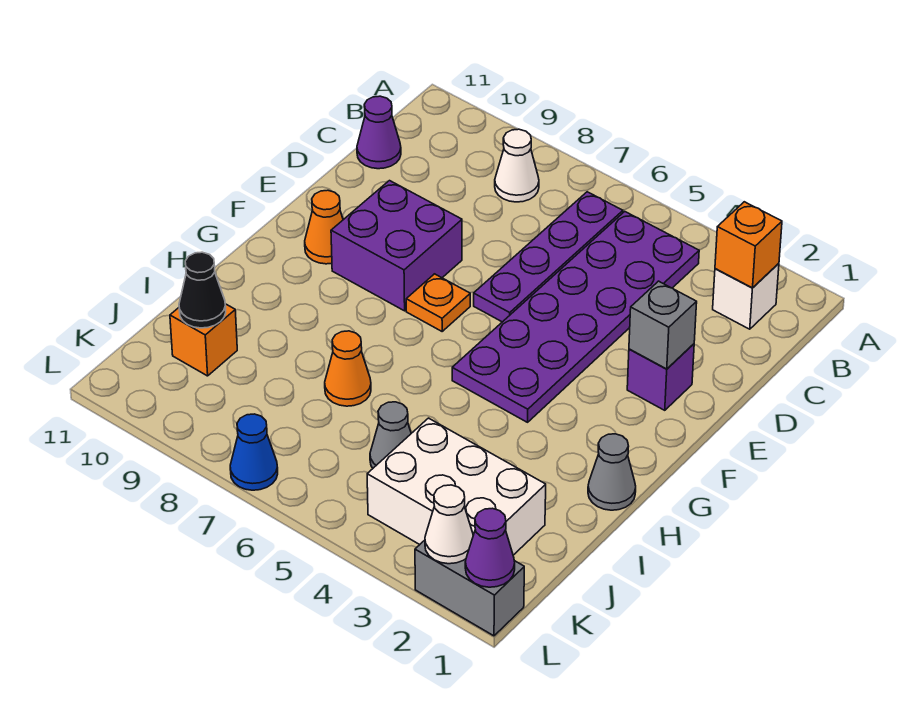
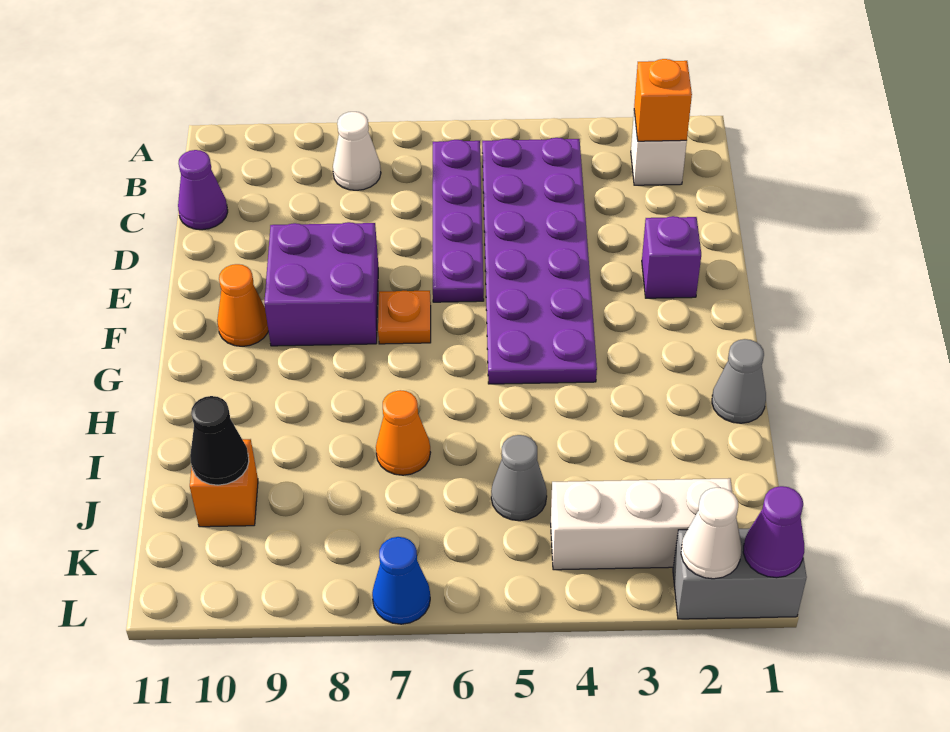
grey brick E2 level 2 -> none
white brick J2:K4 level 1 -> white brick K2:K4 level 1

